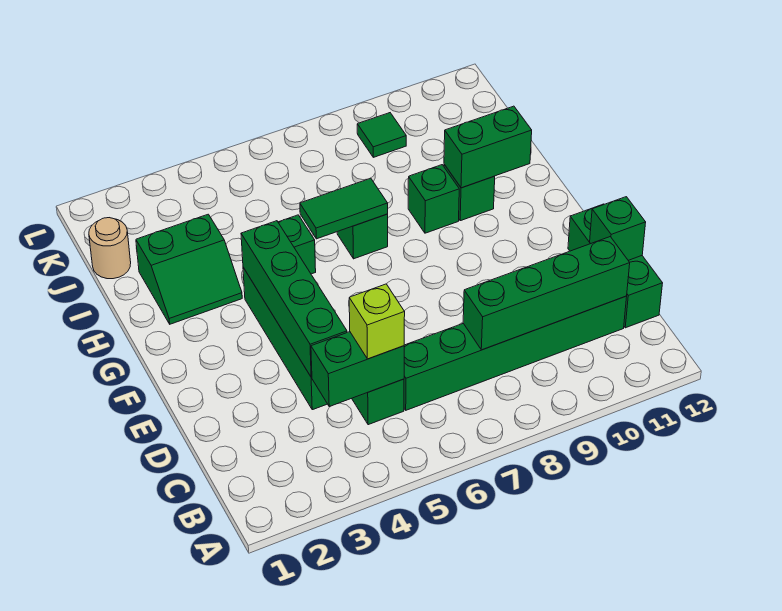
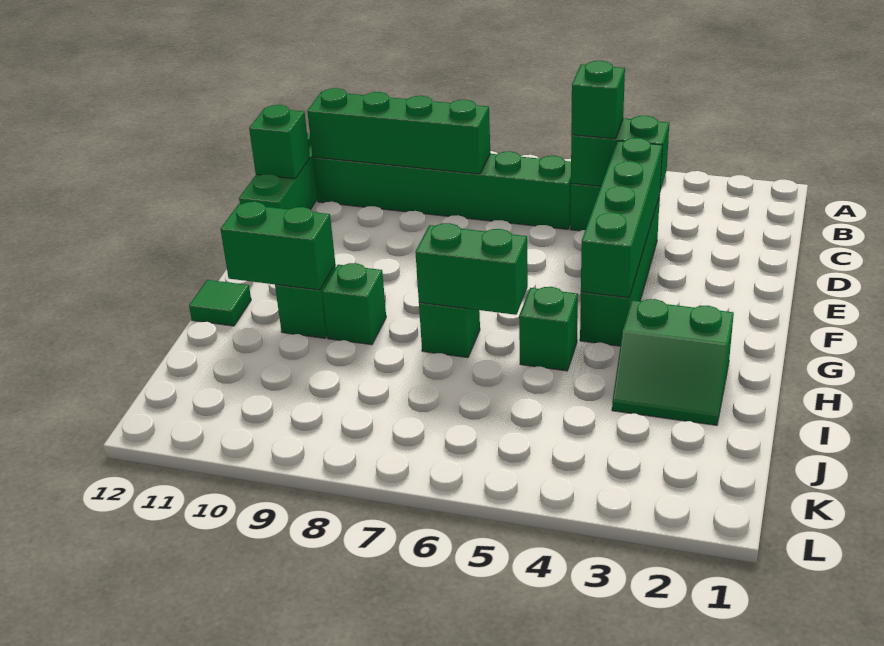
lime brick C5 level 3 -> green brick C5 level 3
green slope H2:I3 level 1 top I -> green slope H2:I3 level 1 top H
green tile H6:H7 level 2 -> green brick H6:H7 level 2
tan round brick J1 level 1 -> none
green tile K9 level 1 -> green tile H12 level 1

